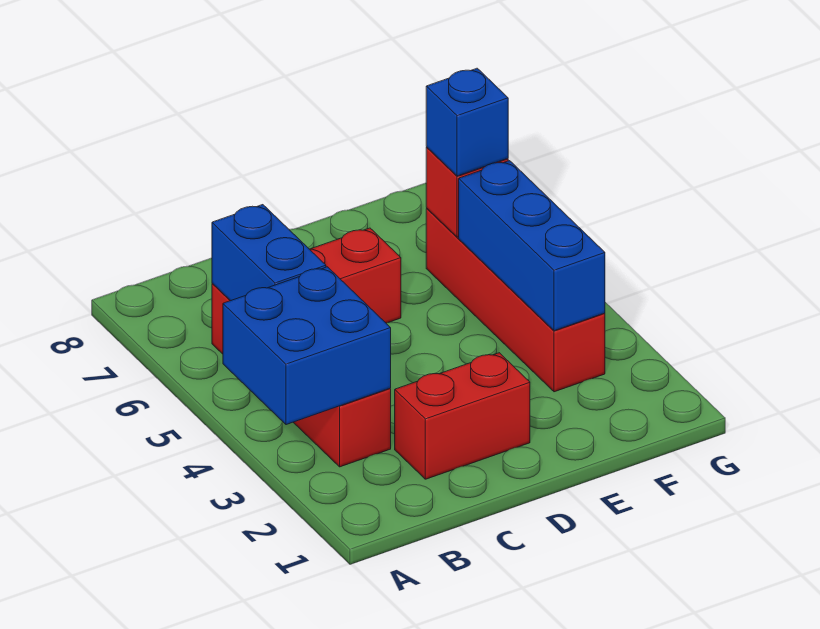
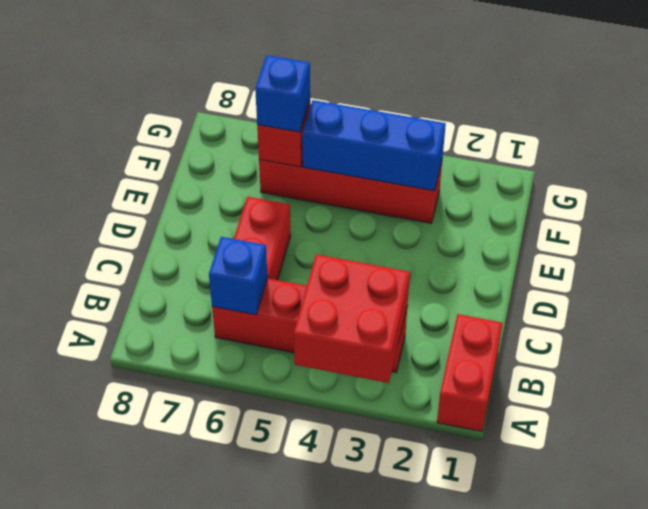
blue brick A3:B4 level 2 -> red brick A3:B4 level 2
blue brick B5:B6 level 2 -> blue brick B6 level 2
red brick C2:D2 level 1 -> red brick A1:B1 level 1

